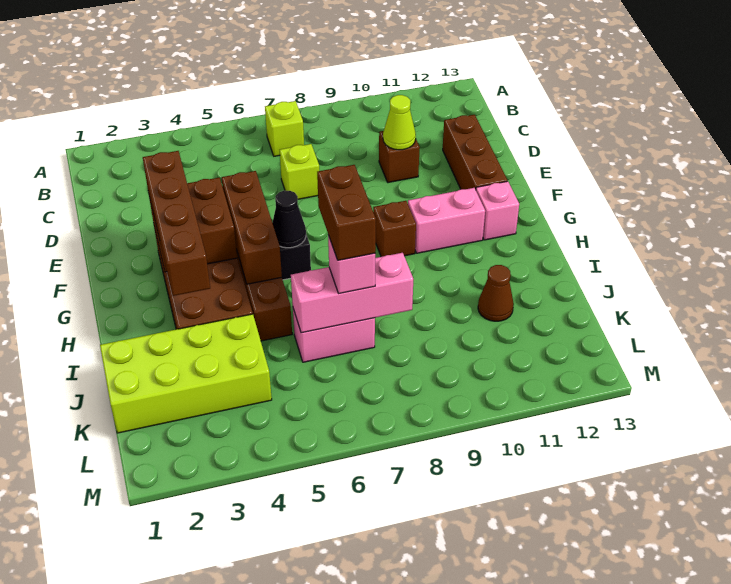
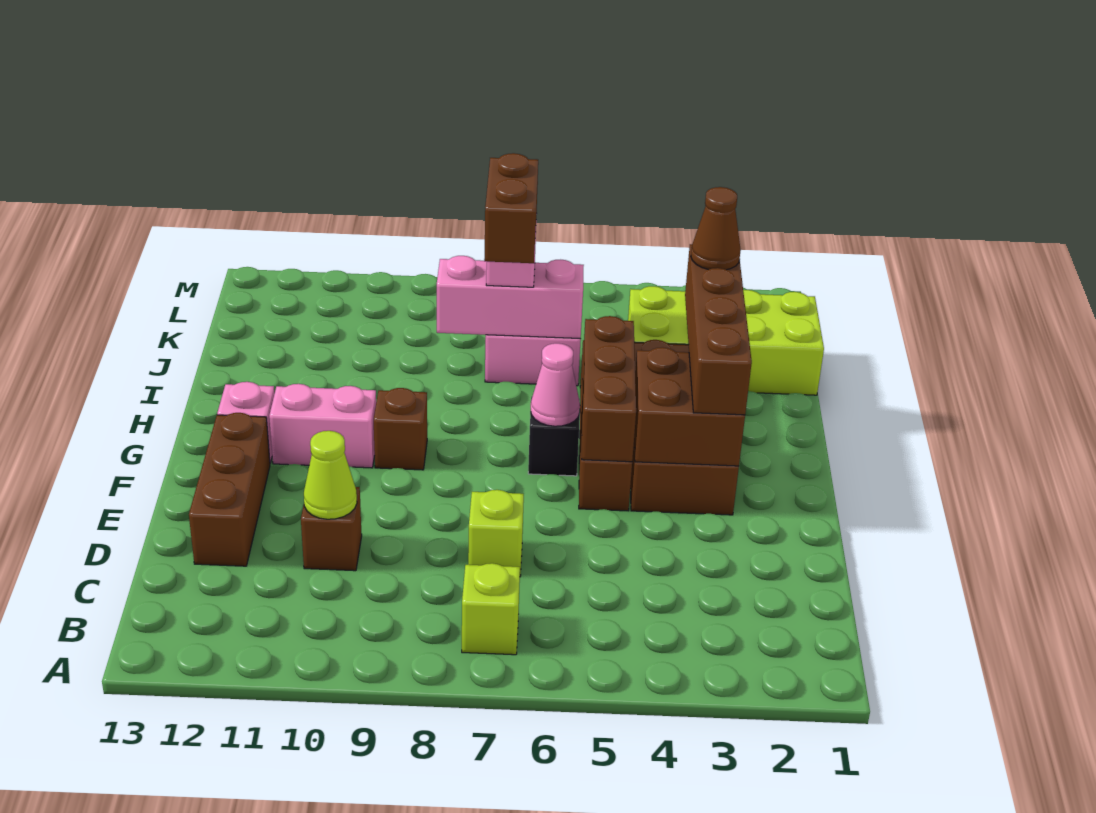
black cone G6 level 2 -> pink cone G6 level 2
brown cone J11 level 1 -> brown cone I3 level 4

